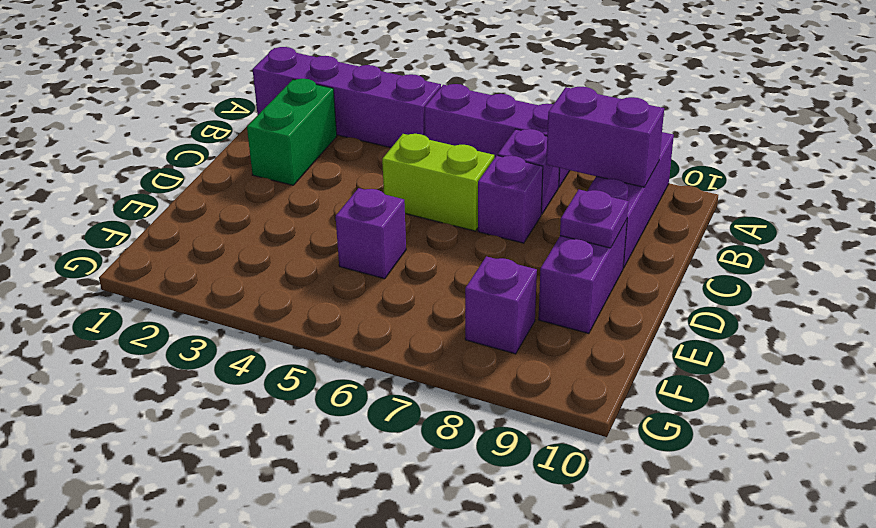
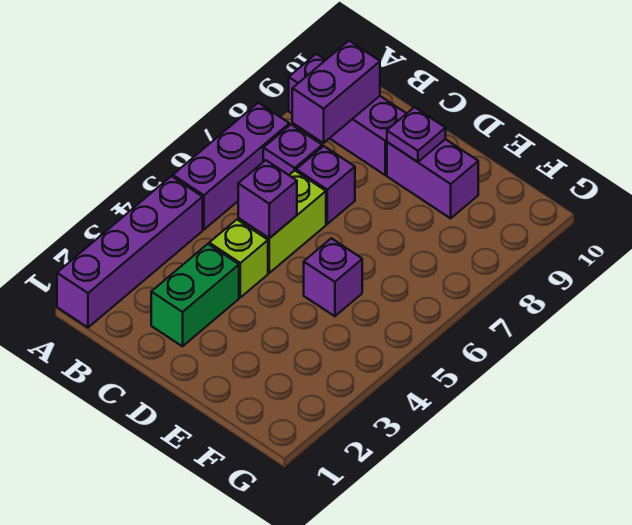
green brick B2:C2 level 1 -> green brick C2:C3 level 1
none -> lime brick C4 level 1
purple brick F8 level 1 -> purple brick C5 level 2

